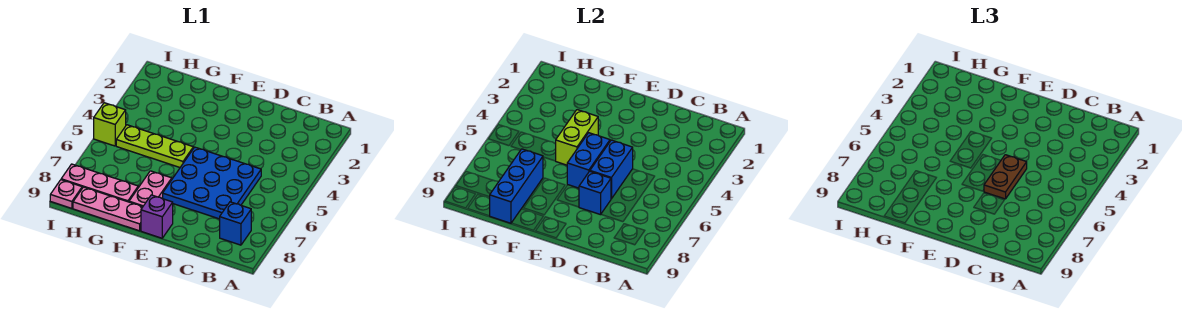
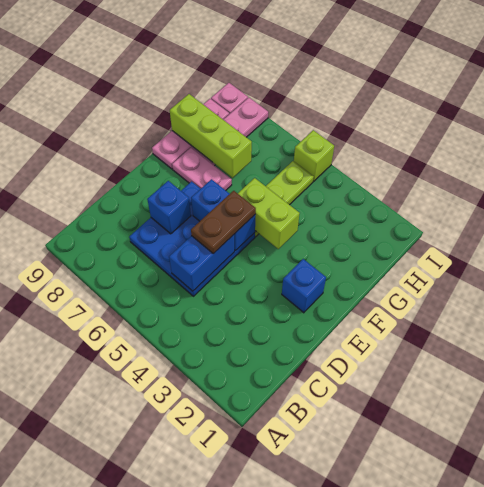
blue brick B8 level 1 -> blue brick E2 level 1
blue brick D5:D6 level 2 -> blue brick C5:D5 level 2
brown plate D5:D6 level 3 -> brown plate D5:E5 level 3
purple brick E9 level 1 -> none
blue brick G7:G9 level 2 -> lime brick G7:G9 level 2

